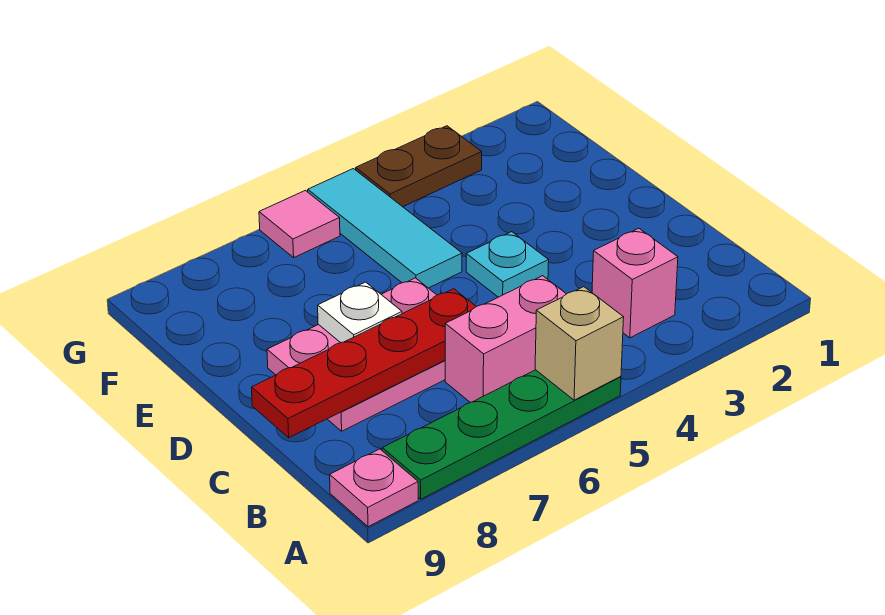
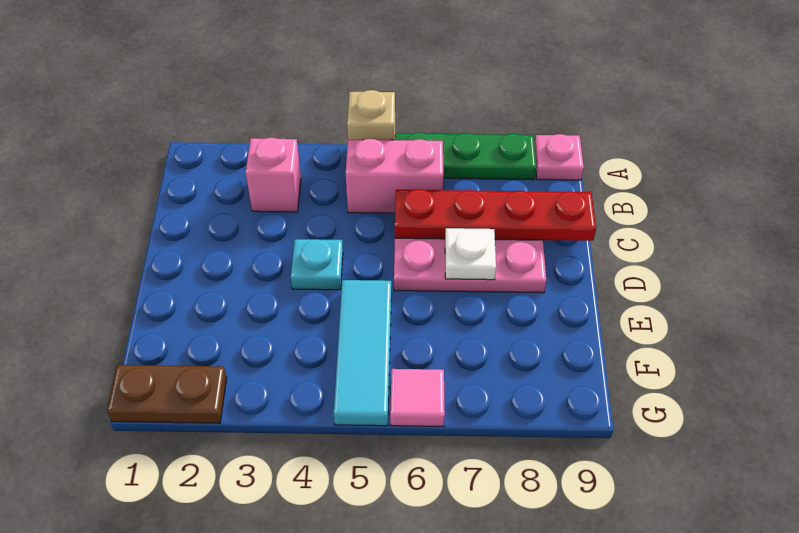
brown plate G3:G4 level 1 -> brown plate G1:G2 level 1

